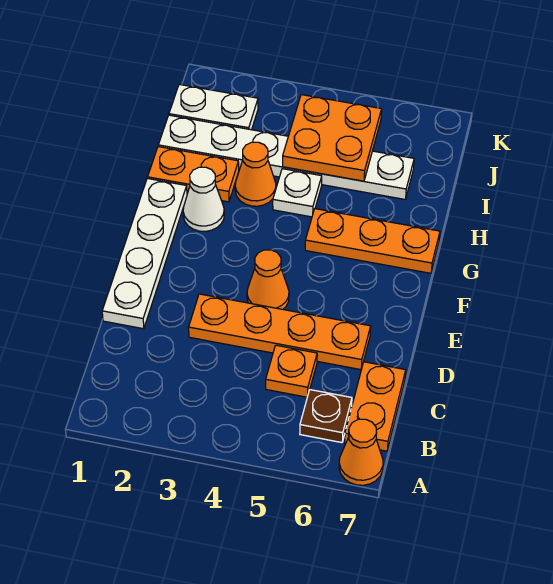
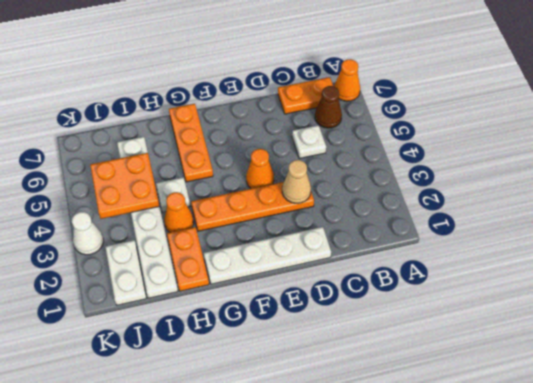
brown plate B6 level 1 -> brown cone B6 level 1
orange plate C5 level 1 -> white plate C5 level 1
orange plate D3:D6 level 1 -> orange plate D3:G3 level 1
none -> tan cone D3 level 2
white cone G2 level 1 -> white cone K3 level 1

